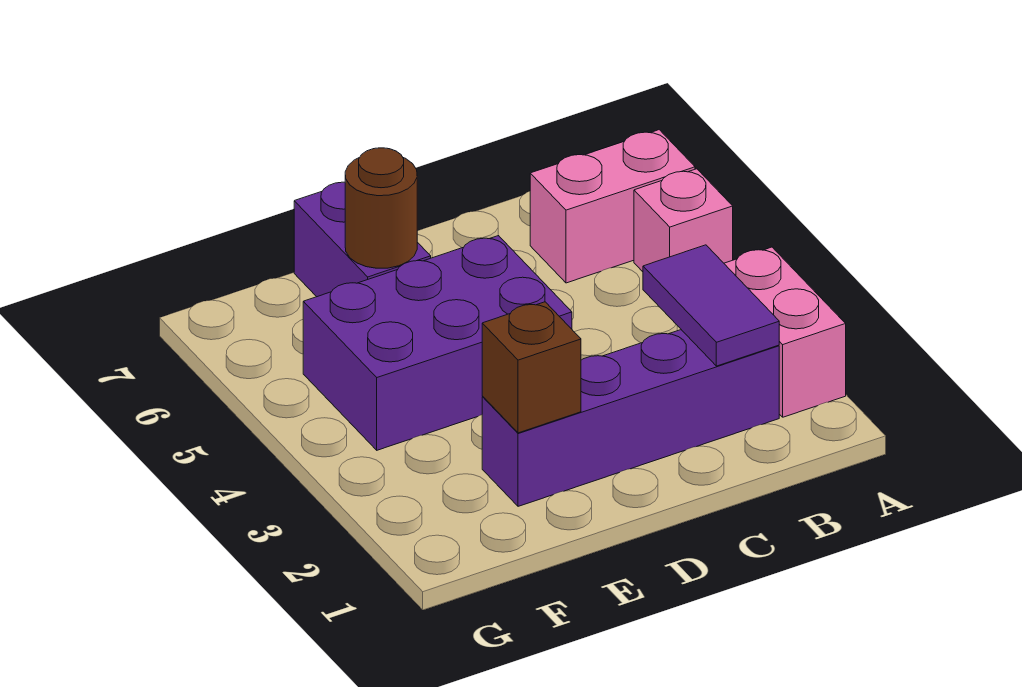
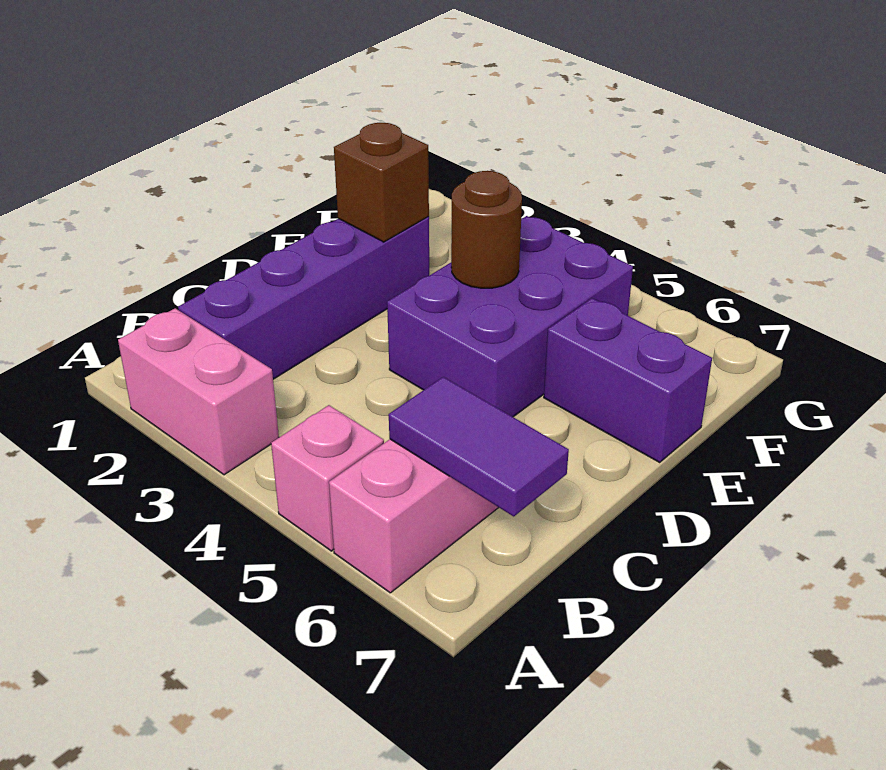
purple tile B2:B3 level 2 -> purple tile B6:B7 level 2
brown round brick E6 level 2 -> brown round brick E4 level 2

